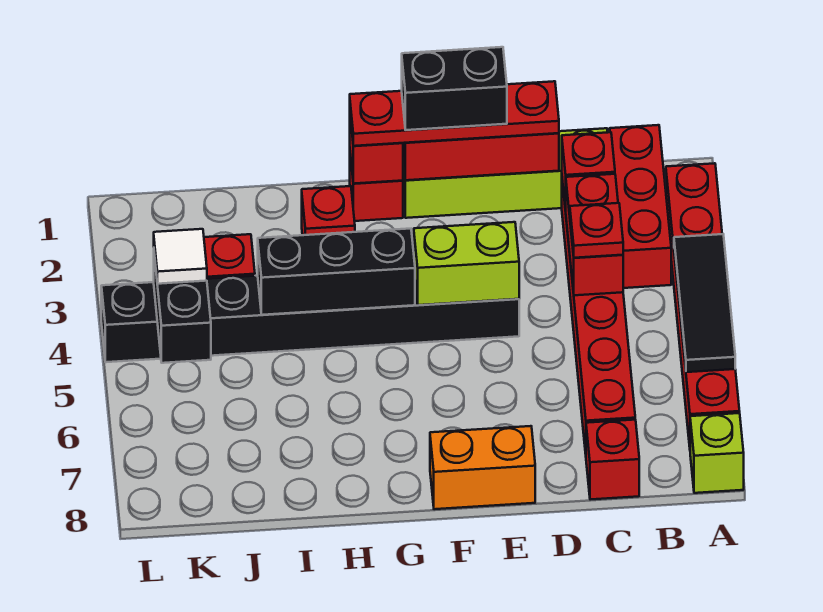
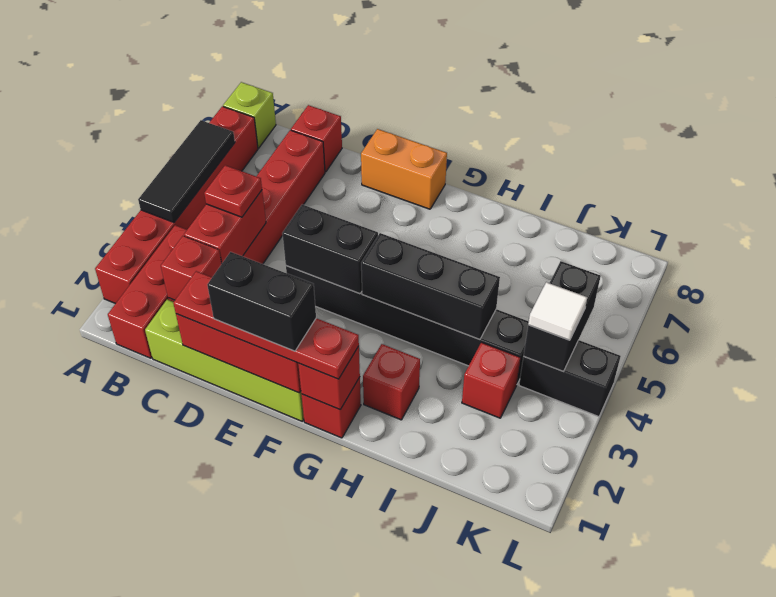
lime brick E4:F4 level 2 -> black brick E4:F4 level 2

